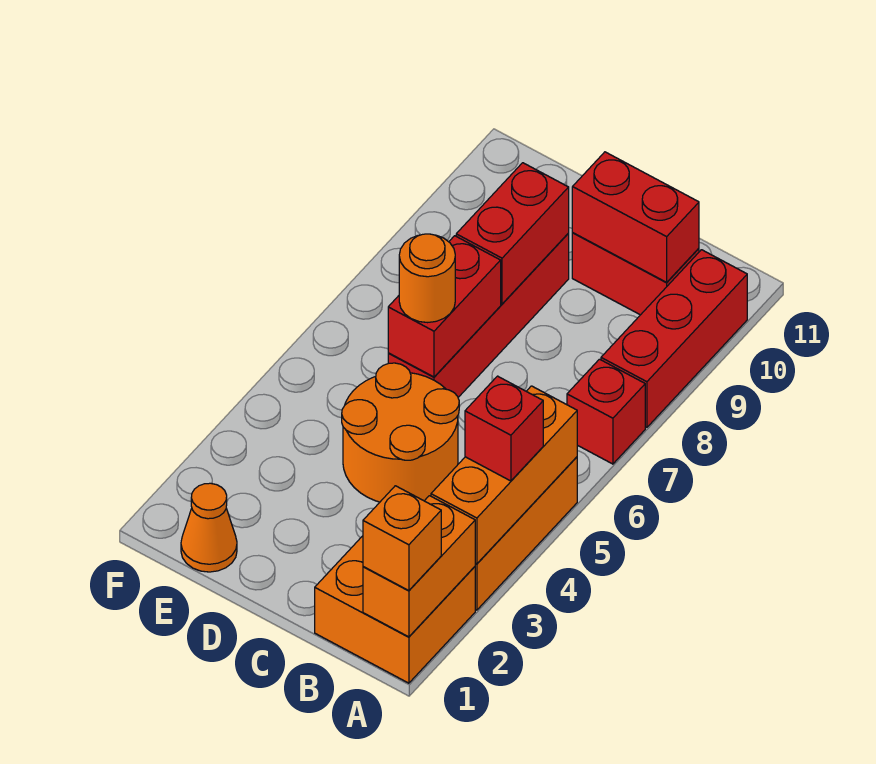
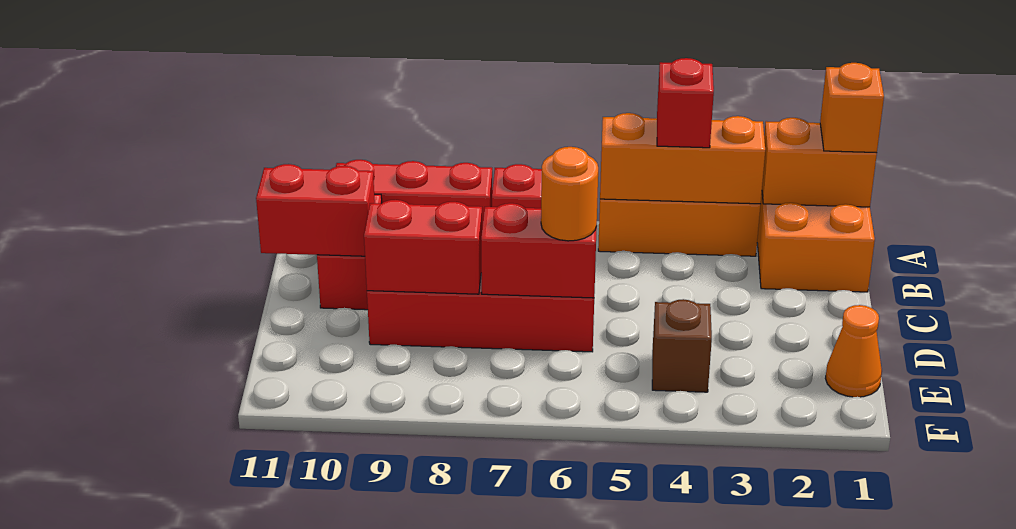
red brick B10:C10 level 2 -> red brick C10:C11 level 2
orange round brick C4:D5 level 1 -> none
none -> brown brick E4 level 1

